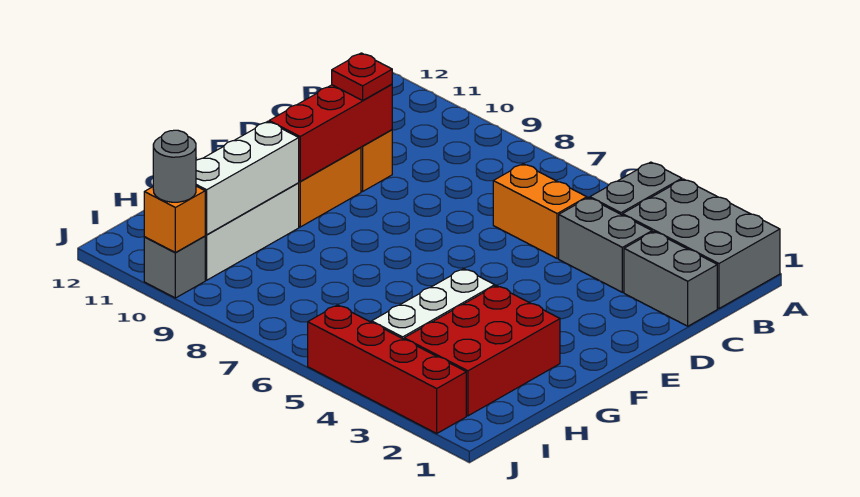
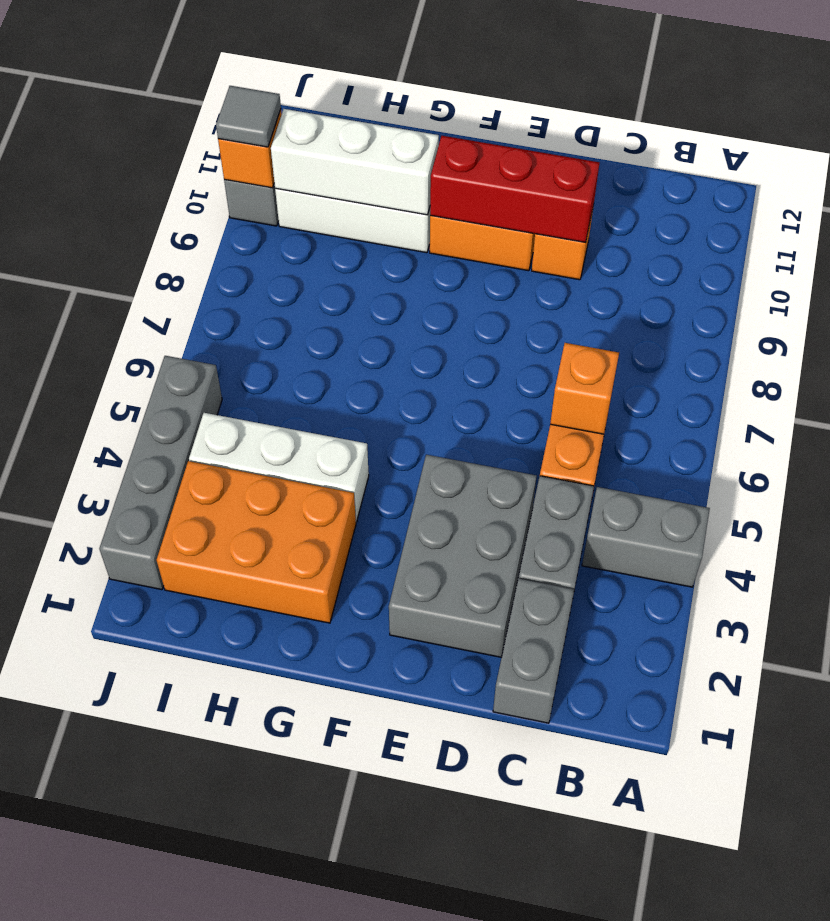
grey brick A1:B3 level 1 -> grey brick D2:E4 level 1
none -> orange brick C6 level 2
red plate D10 level 3 -> none
red brick G2:I3 level 1 -> orange brick G2:I3 level 1
red brick J2:J5 level 1 -> grey brick J2:J5 level 1
grey round brick J10 level 3 -> grey tile J10 level 3

